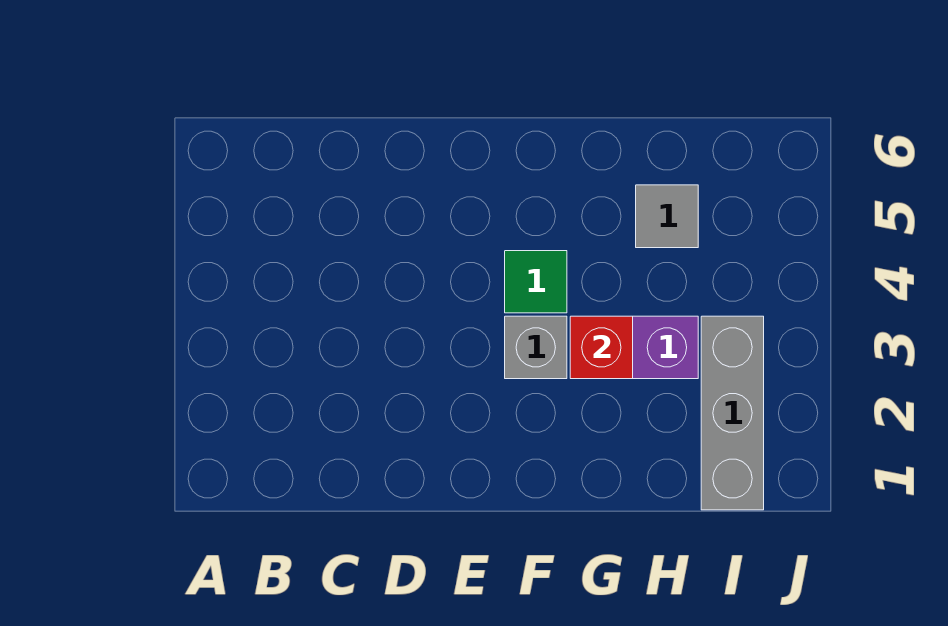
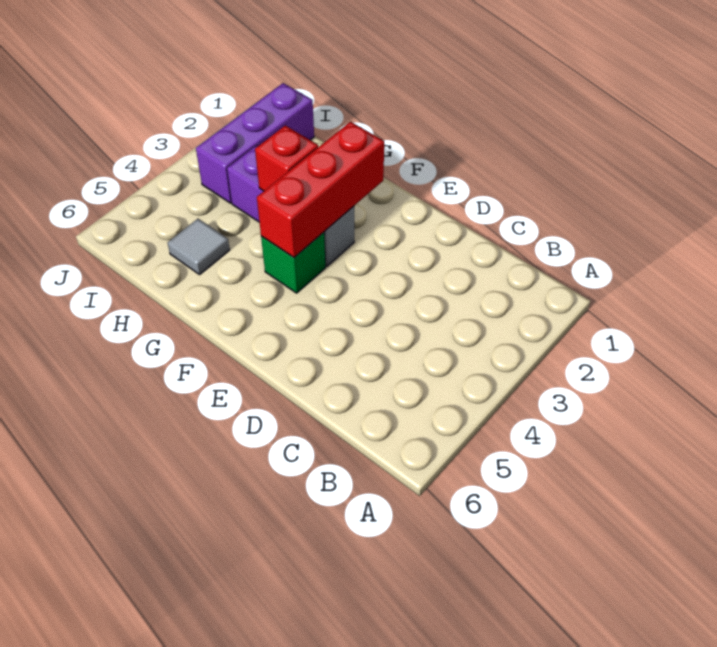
none -> red brick F2:F4 level 2
green tile F4 level 1 -> green brick F4 level 1
grey brick I1:I3 level 1 -> purple brick I1:I3 level 1

